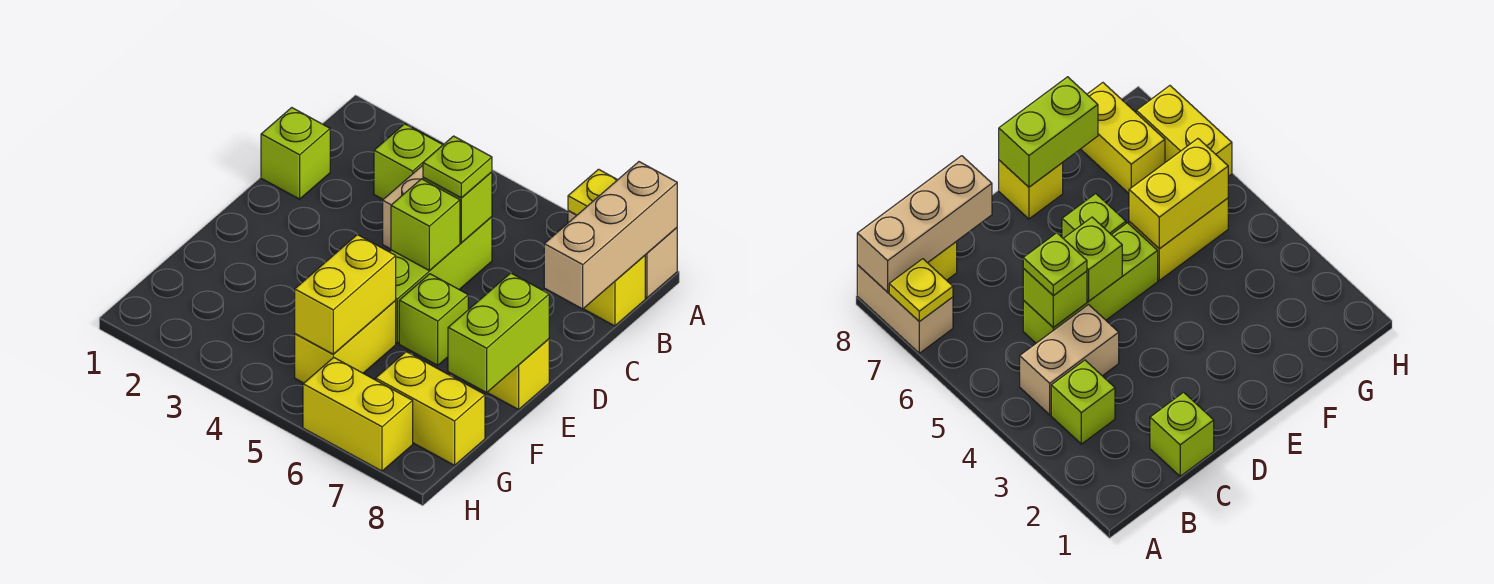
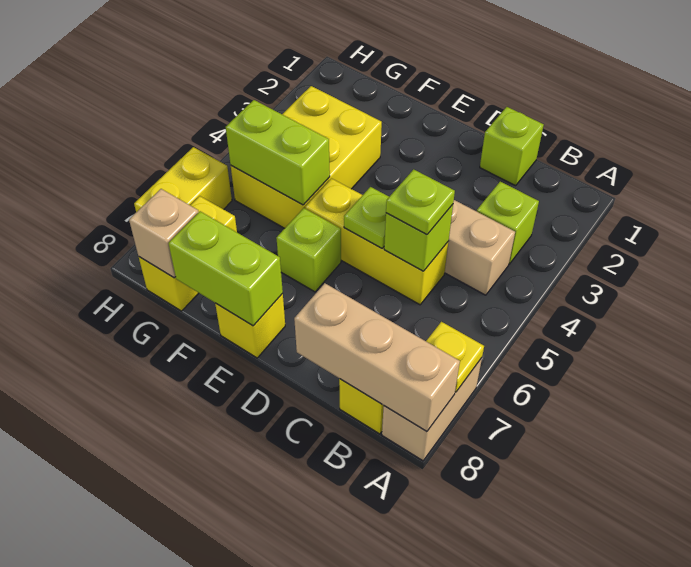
lime brick C5:E5 level 1 -> yellow brick C5:E5 level 1
lime brick D5 level 2 -> lime plate D5 level 2
yellow brick F5:G5 level 1 -> yellow brick F3:G5 level 1
yellow brick F5:G5 level 2 -> lime brick F5:G5 level 2
none -> tan brick G8 level 2

